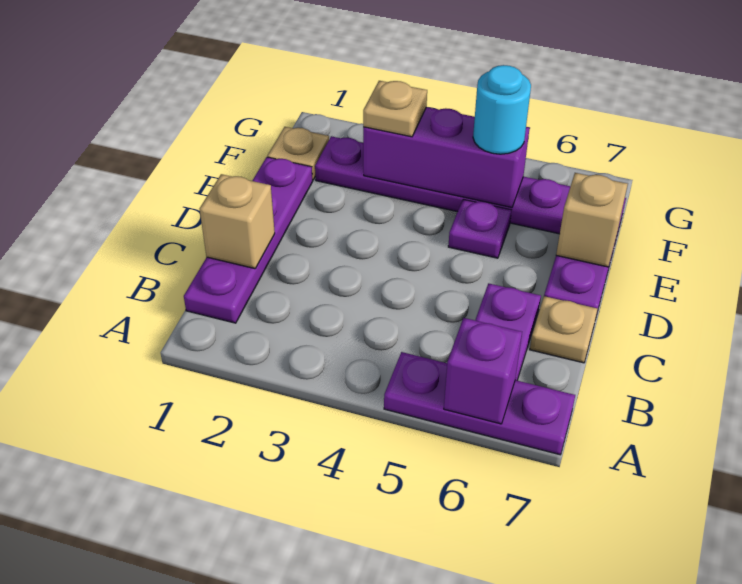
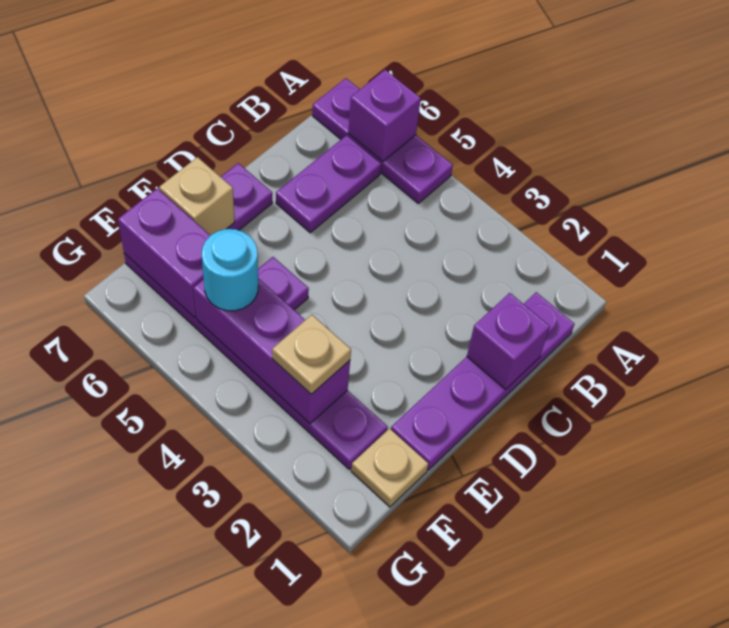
tan brick C1 level 2 -> purple brick C1 level 2
tan plate C7 level 1 -> none
none -> purple brick F6:F7 level 2

